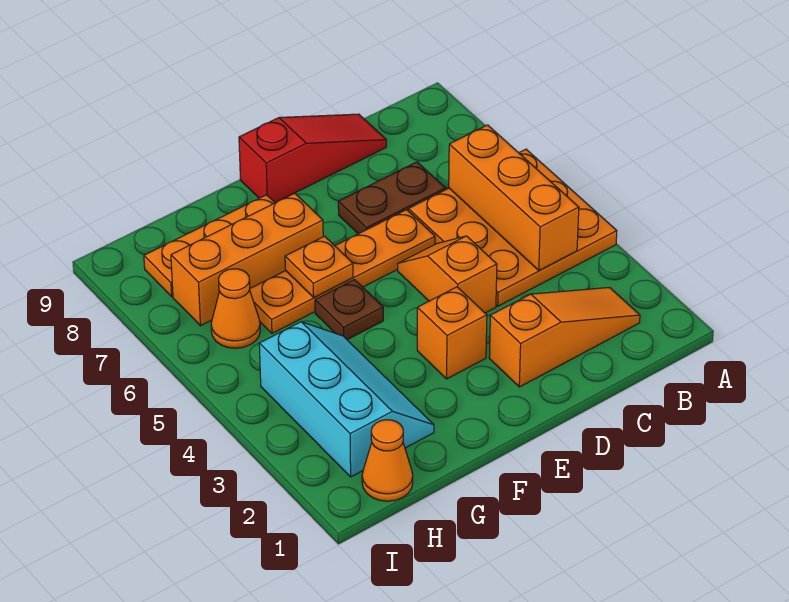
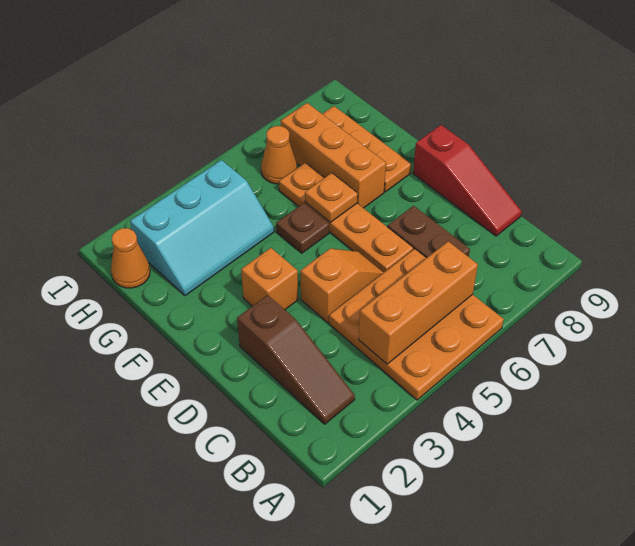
orange slope B2:D2 level 1 top D -> brown slope B2:D2 level 1 top D

